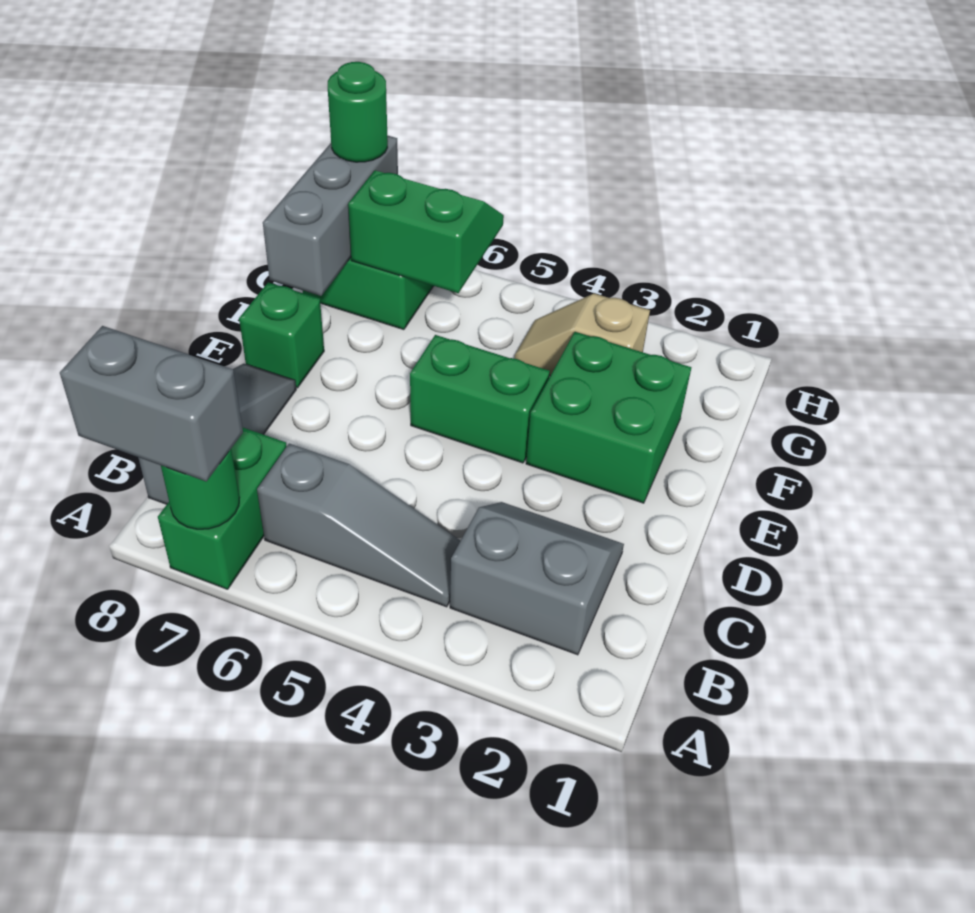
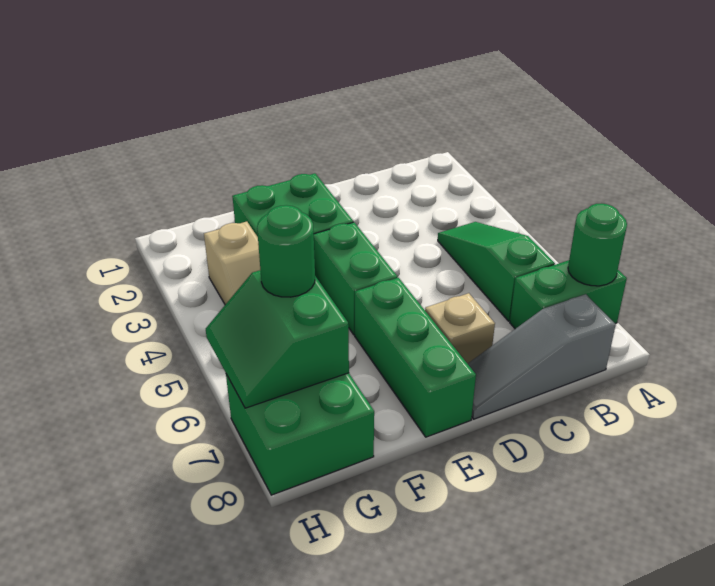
grey brick A7:A8 level 3 -> none
grey slope B2:C3 level 1 top B -> none
grey slope B4:B6 level 1 top 6 -> green slope B4:B6 level 1 top 6
none -> tan brick D7 level 1
green brick E8 level 1 -> green brick E6:E8 level 1
grey brick F8:H8 level 2 -> none
green round brick H8 level 3 -> green round brick G6 level 3

